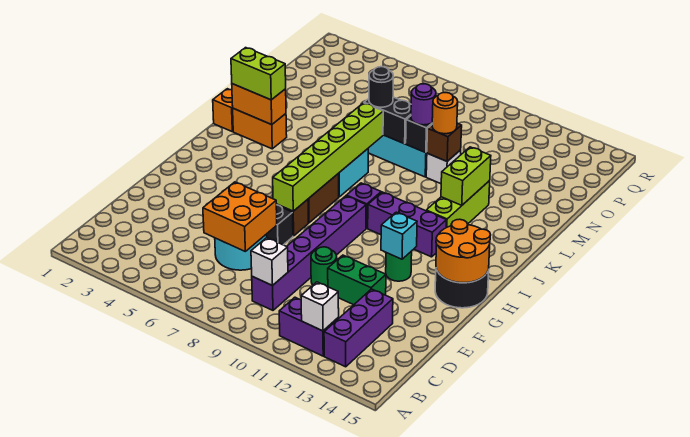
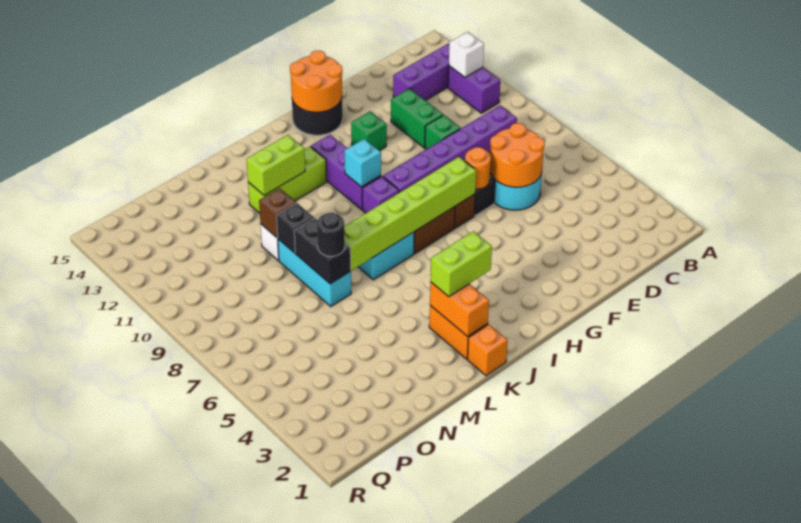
white brick C9 level 2 -> none
orange brick D6:E7 level 2 -> orange round brick D6:E7 level 2
green round brick E10 level 1 -> green brick E10 level 1
green round brick G12 level 1 -> green brick G12 level 1
cyan brick G12 level 2 -> cyan brick I10 level 2
lime brick K2:K3 level 3 -> lime brick J3:K3 level 3
purple round brick M9 level 3 -> none
orange round brick M10 level 3 -> orange round brick F7 level 2

